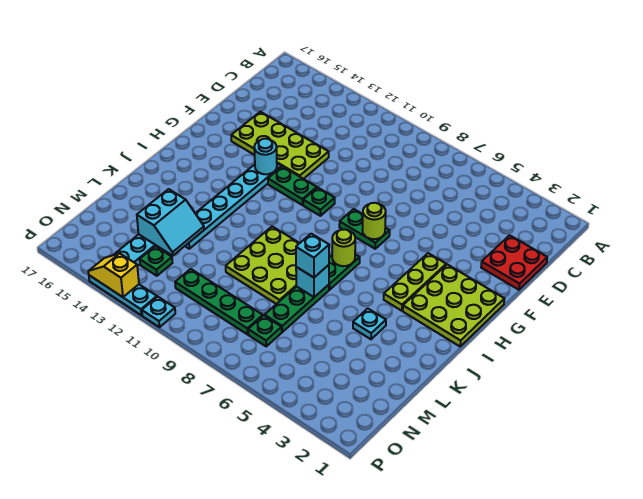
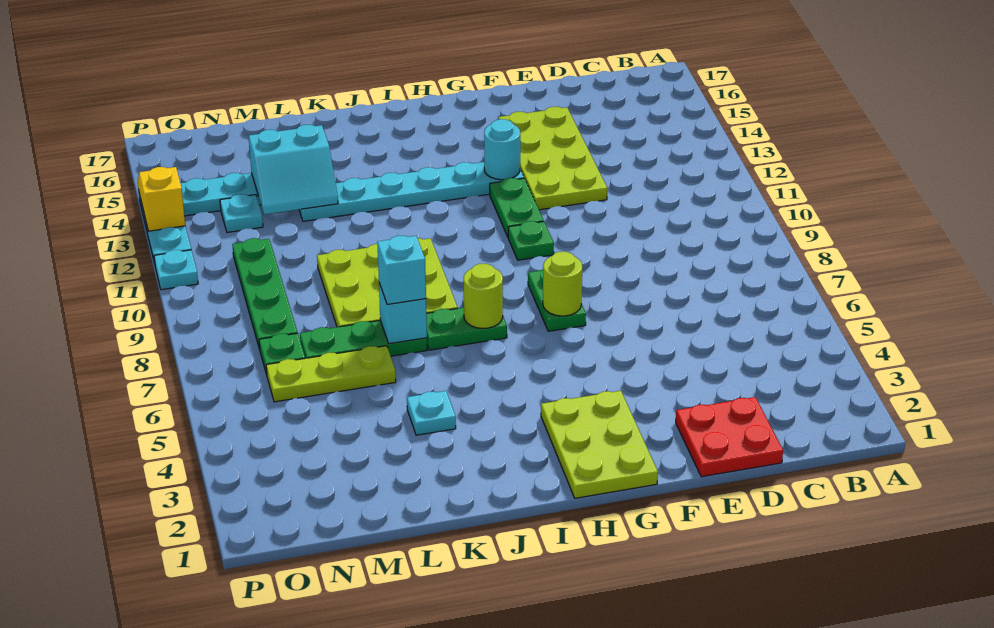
lime plate G1:I3 level 1 -> lime plate G1:H3 level 1
lime plate G4:I4 level 1 -> lime plate L6:N6 level 1
green plate N13 level 1 -> cyan plate N13 level 1

